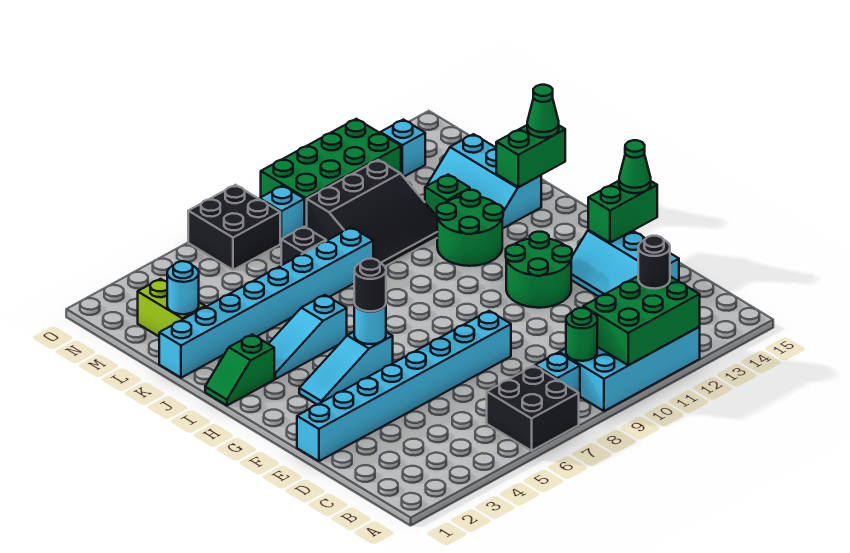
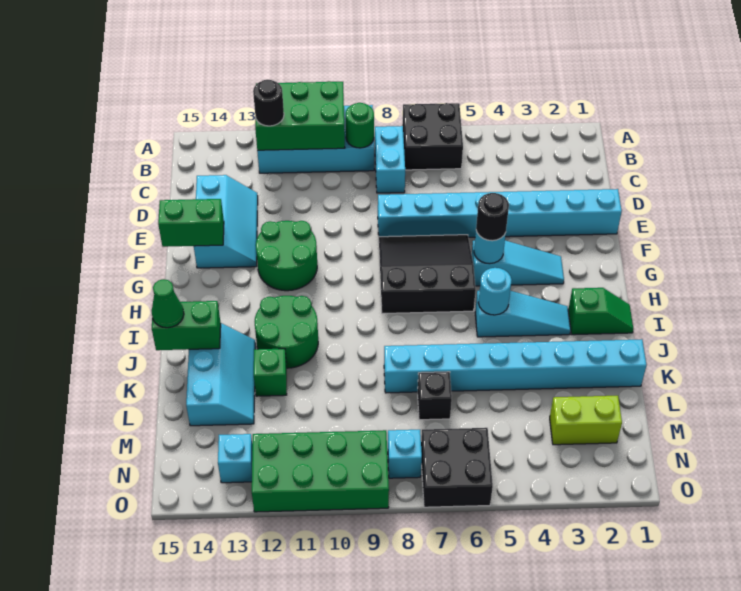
cyan brick B8 level 1 -> cyan brick B8:C8 level 1
green cone F15 level 3 -> none
black slope K9:M11 level 1 top M -> black slope F6:H8 level 1 top H
lime brick L2:M2 level 1 -> lime brick M2:M3 level 1
cyan round brick L2 level 2 -> cyan round brick I5 level 2

